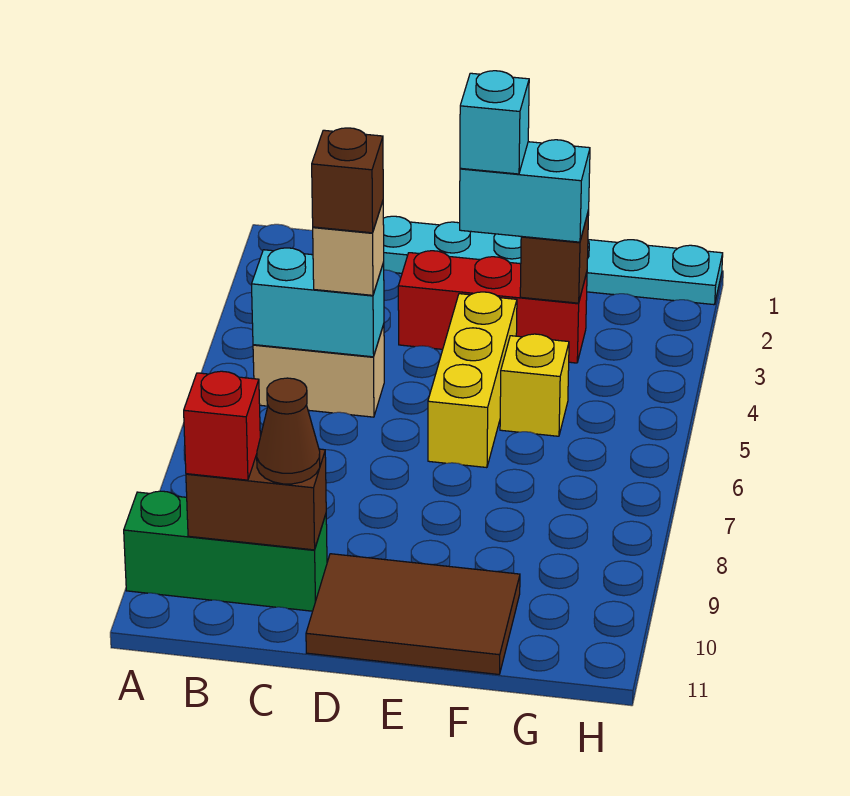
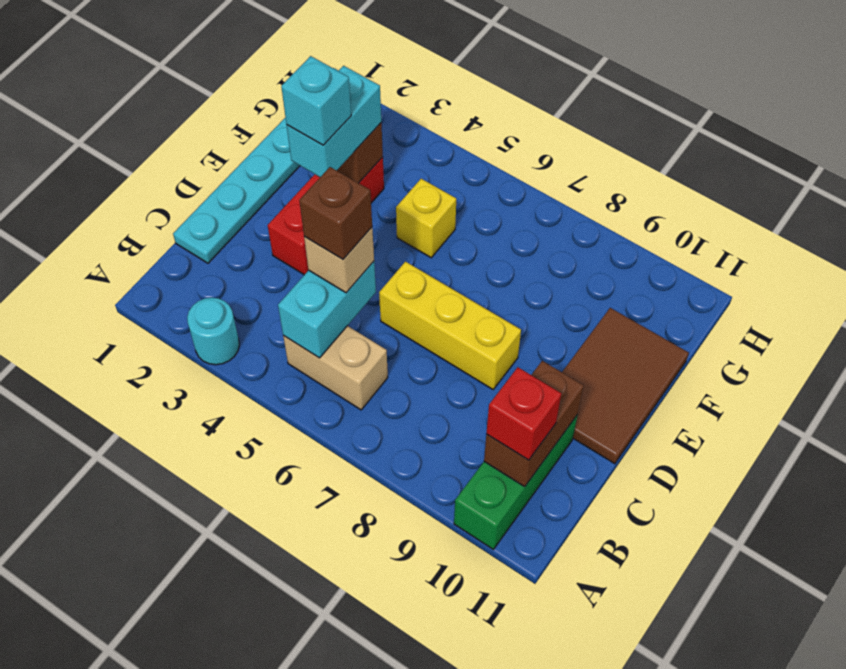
none -> cyan round brick A3 level 1
tan brick B5:C5 level 1 -> tan brick B5:B6 level 1
brown cone C10 level 3 -> none
yellow brick E4:E6 level 1 -> yellow brick D6:D8 level 1

